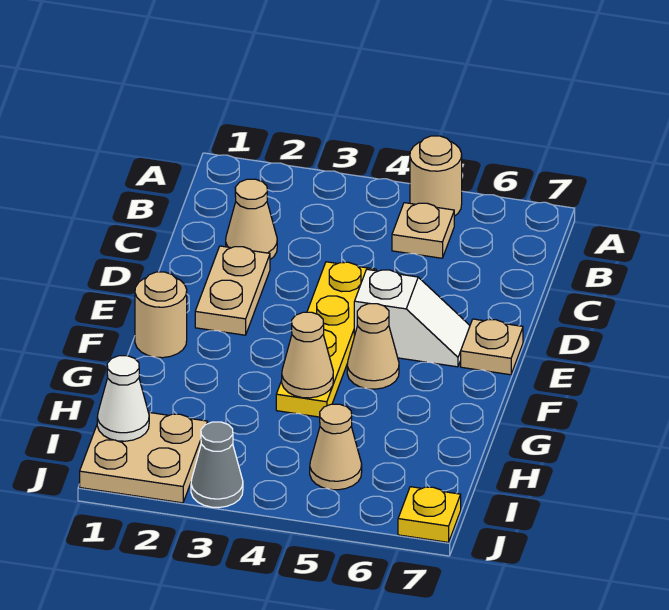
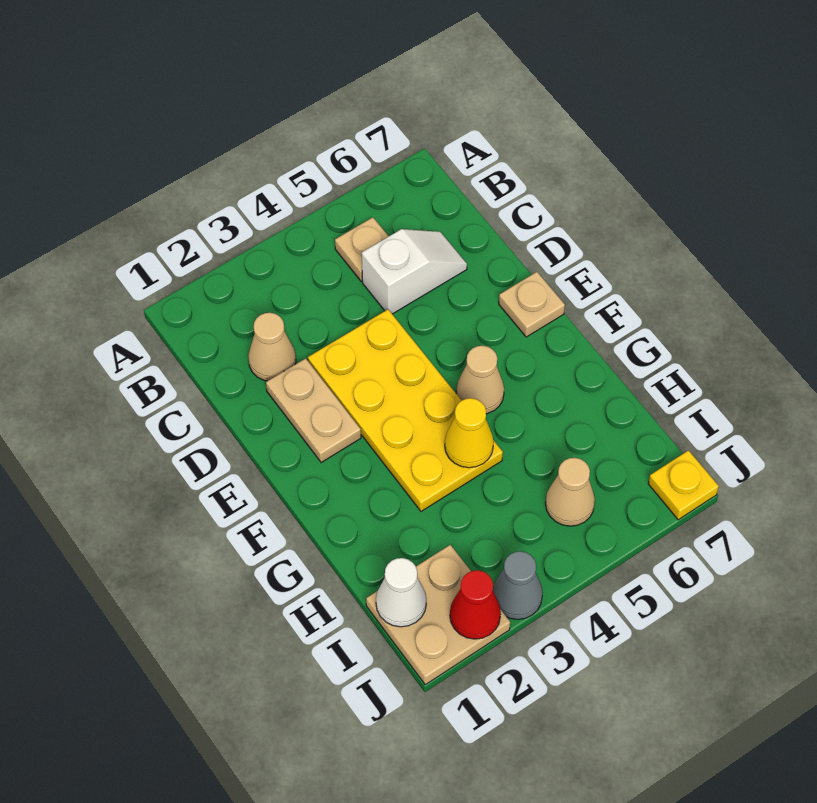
tan round brick A5 level 1 -> none
yellow plate D4:G4 level 1 -> yellow plate D3:G4 level 1
white slope E5:E6 level 1 top 5 -> white slope C5:C6 level 1 top 5
tan round brick F1 level 1 -> none
tan cone G4 level 2 -> yellow cone G4 level 2
none -> red cone J2 level 2

